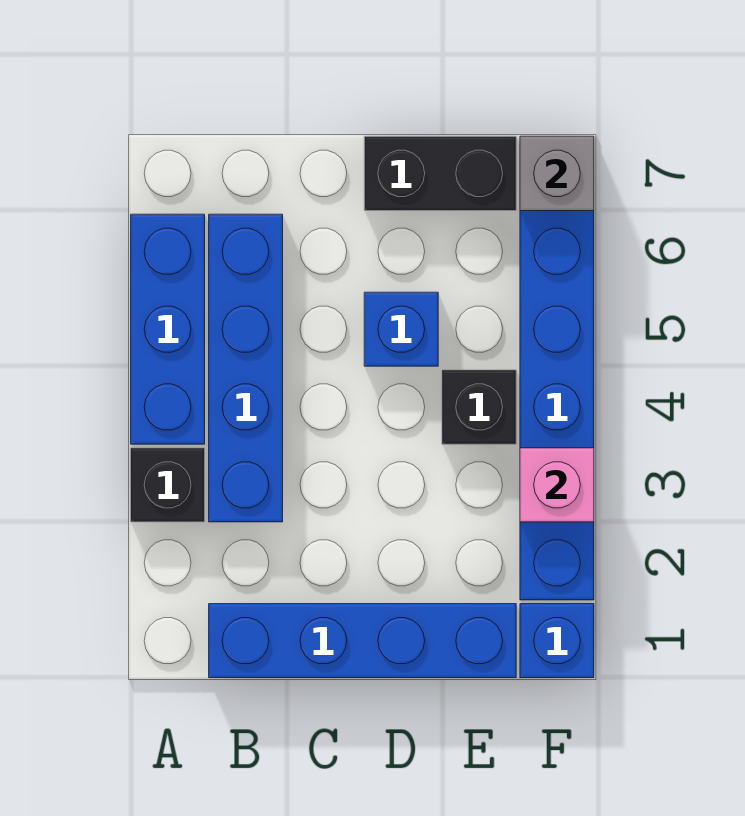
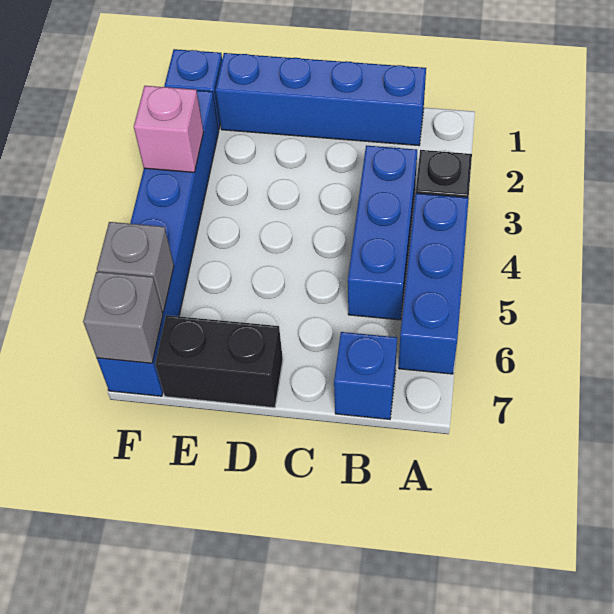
blue brick B3:B6 level 1 -> blue brick B3:B5 level 1
blue brick D5 level 1 -> blue brick B7 level 1
black brick E4 level 1 -> none
none -> grey brick F6 level 2

